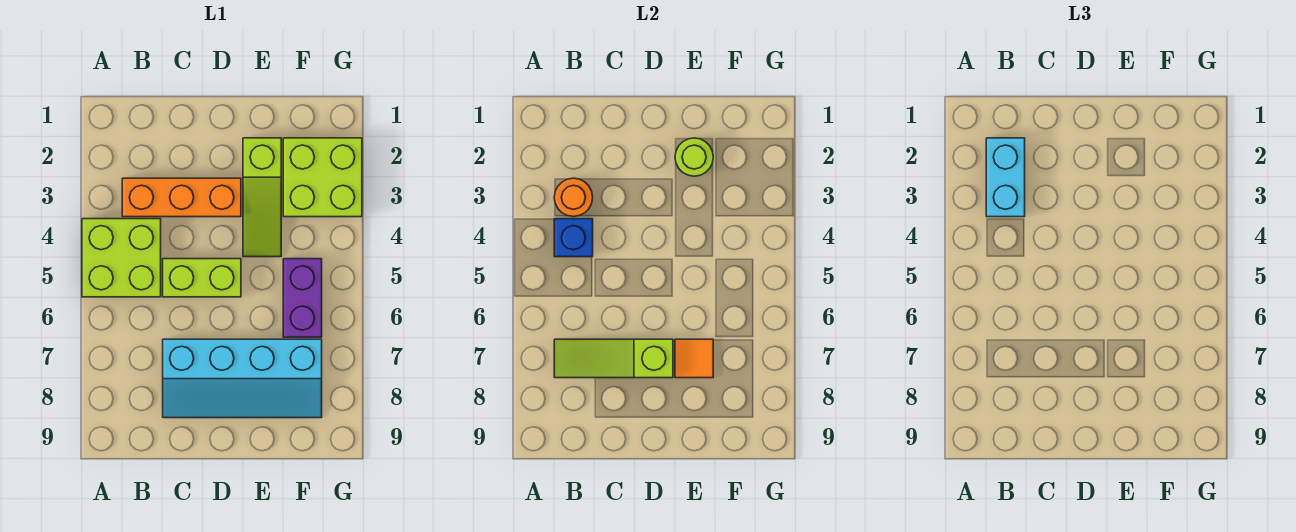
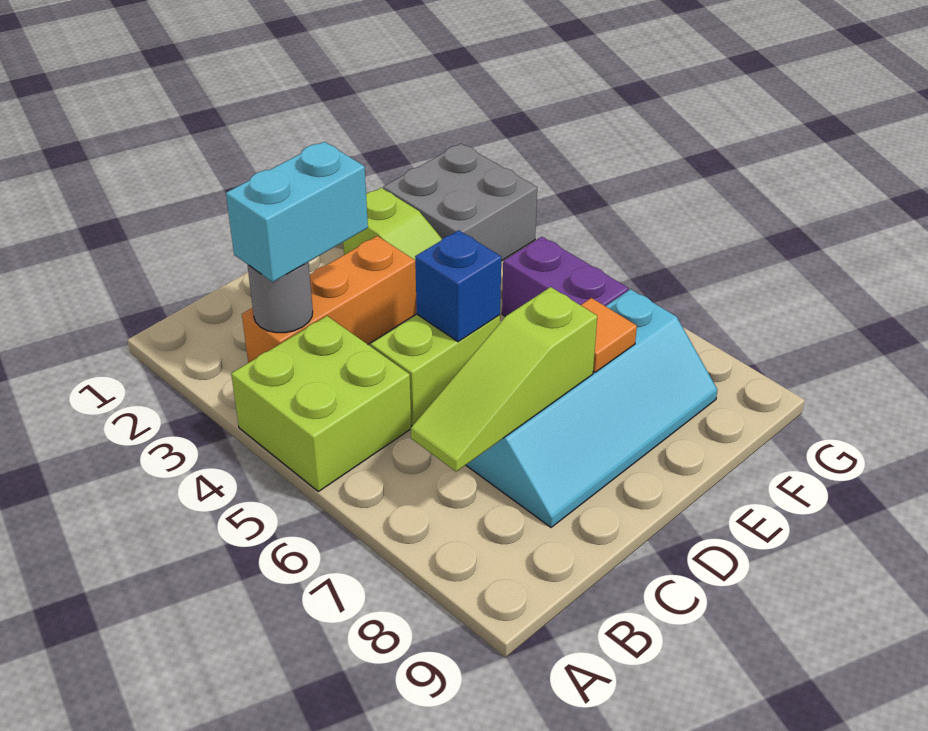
cyan brick B2:B3 level 3 -> cyan brick B3:C3 level 3
orange round brick B3 level 2 -> grey round brick B3 level 2
blue brick B4 level 2 -> blue brick D5 level 2
lime round brick E2 level 2 -> none
lime brick F2:G3 level 1 -> grey brick F2:G3 level 1

